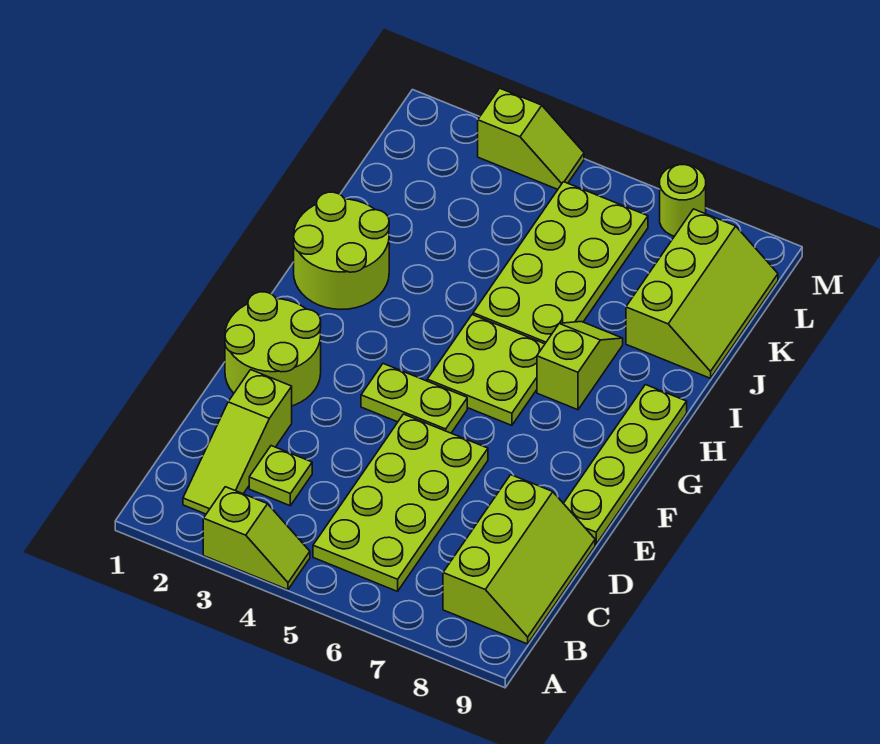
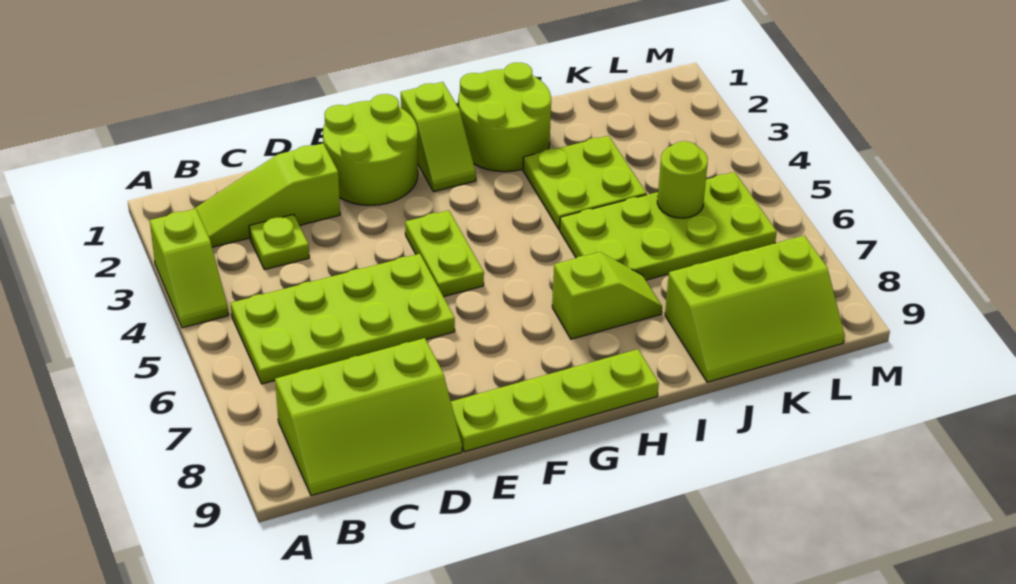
lime plate G5:H6 level 1 -> lime plate I3:J4 level 1
lime slope M3:M4 level 1 top 3 -> lime slope G1:G2 level 1 top 1
lime round brick M7 level 1 -> lime round brick K5 level 2

